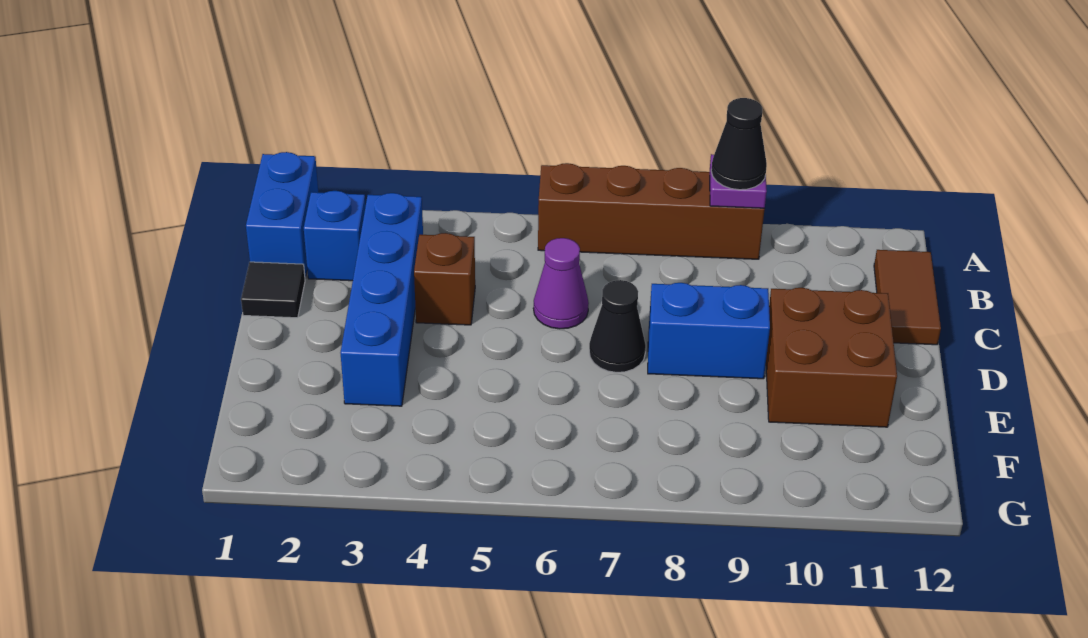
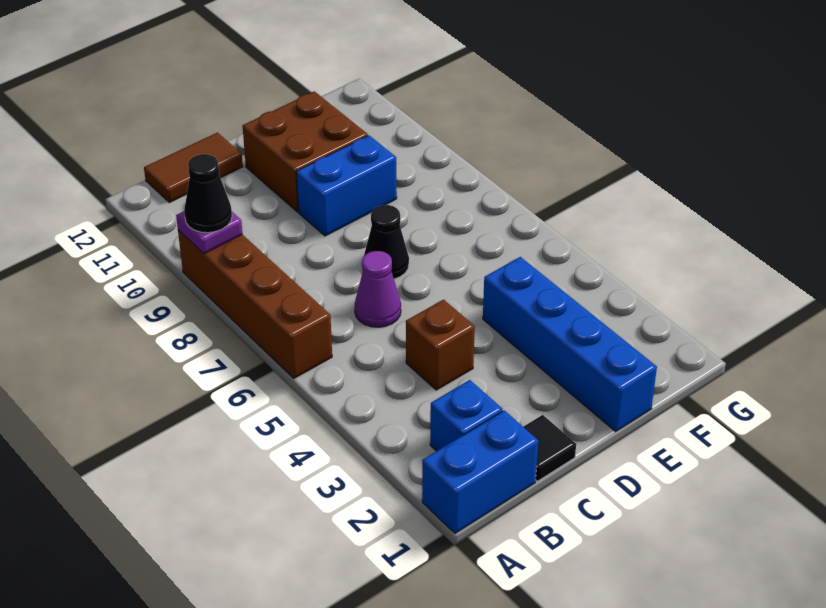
blue brick B3:E3 level 1 -> blue brick E1:E4 level 1
blue brick D8:D9 level 1 -> blue brick D9:E9 level 1

